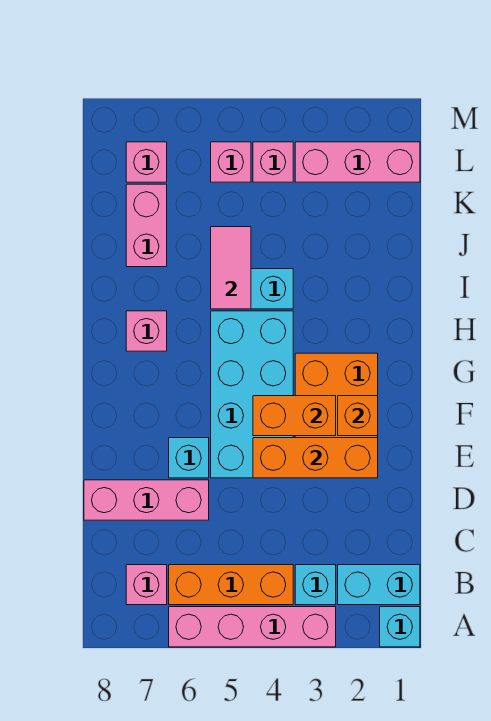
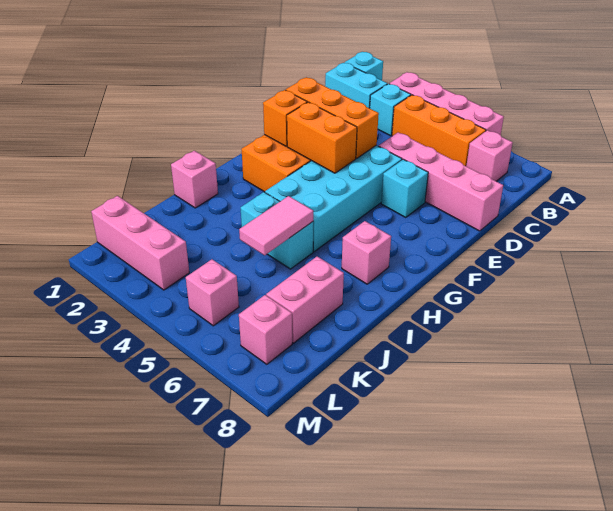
pink brick D6:D8 level 1 -> pink brick D5:D8 level 1
pink brick L4 level 1 -> pink brick I1 level 1

